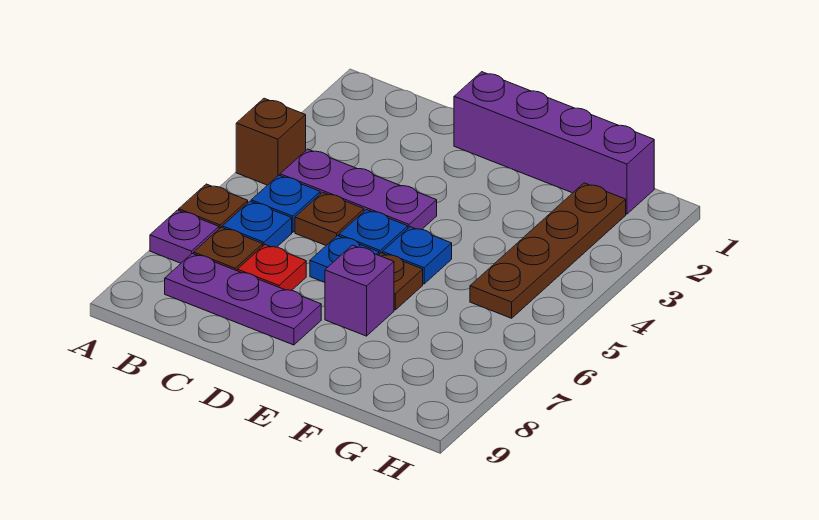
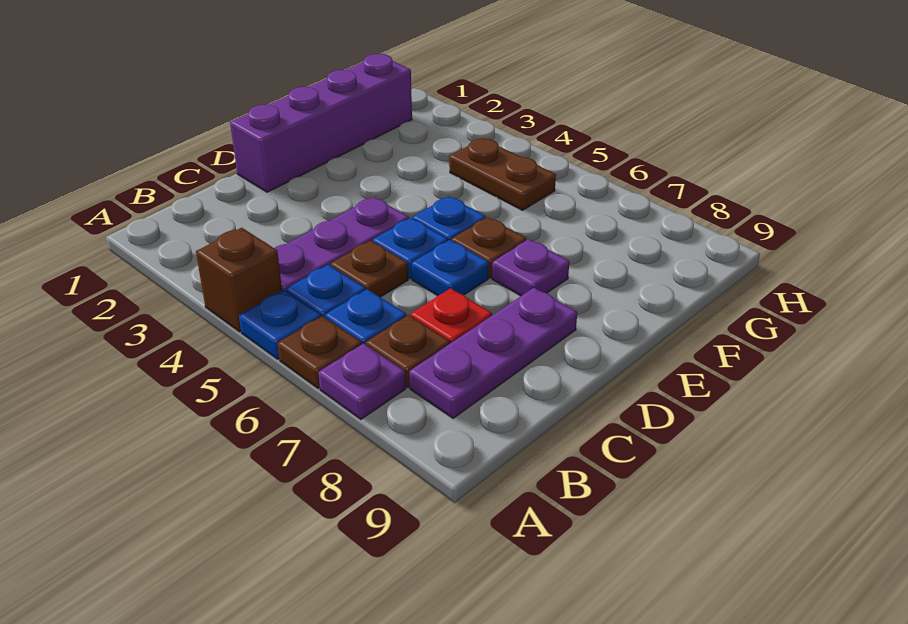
none -> blue plate A5 level 1
purple brick E7 level 1 -> purple plate E7 level 1
brown plate G2:G5 level 1 -> brown plate G4:G5 level 1

